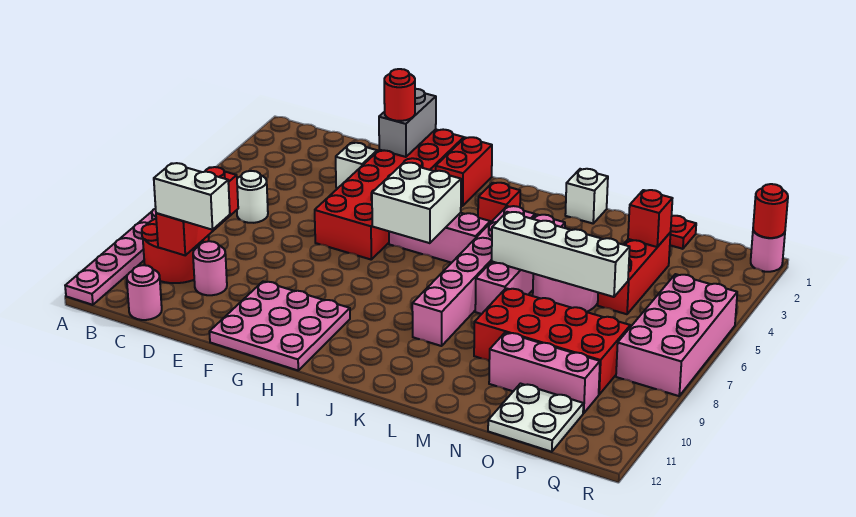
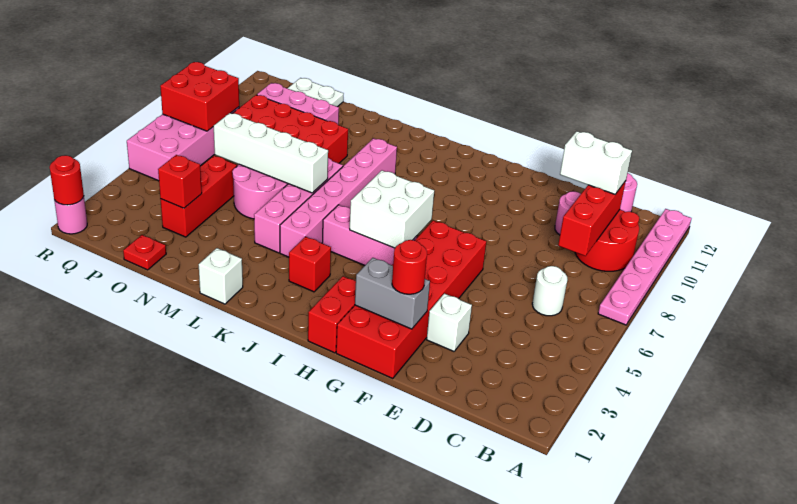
grey brick F1:F2 level 2 -> grey brick F2:G2 level 2
pink plate F10:H12 level 1 -> none
none -> red brick Q7:R8 level 2

